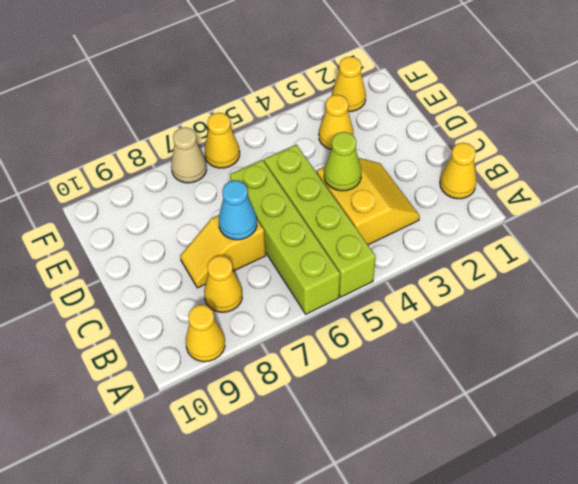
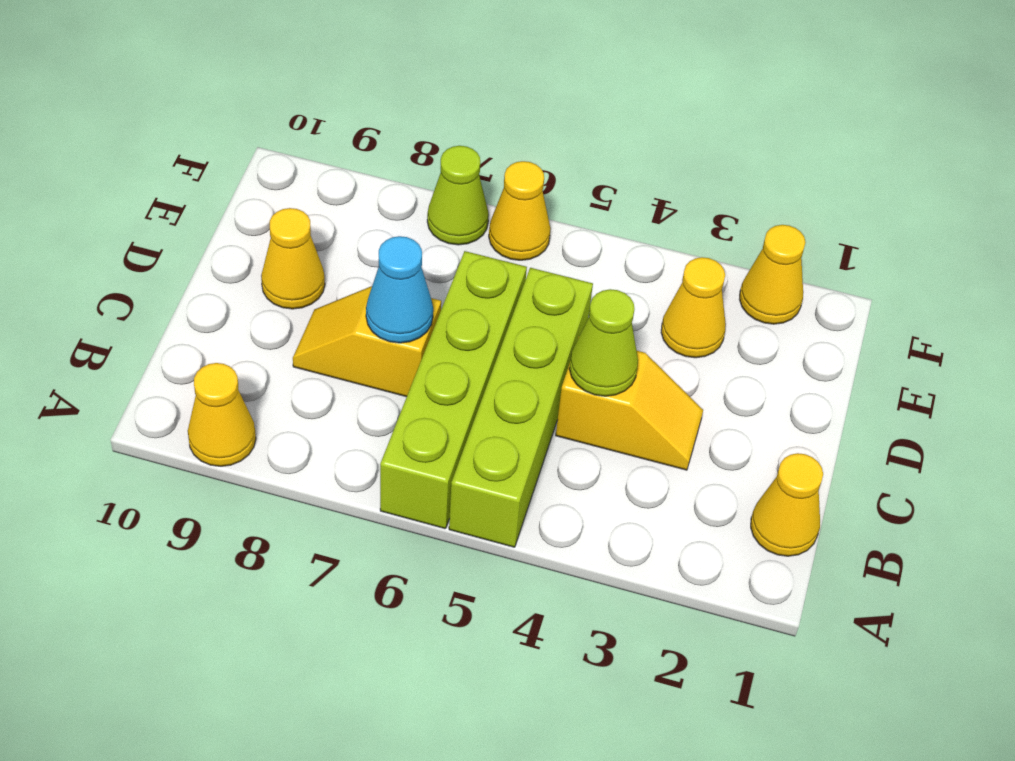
yellow slope B3:C4 level 1 top 4 -> yellow slope C3:C4 level 1 top 4
yellow cone B8 level 1 -> yellow cone D9 level 1
tan cone F7 level 1 -> lime cone F7 level 1

